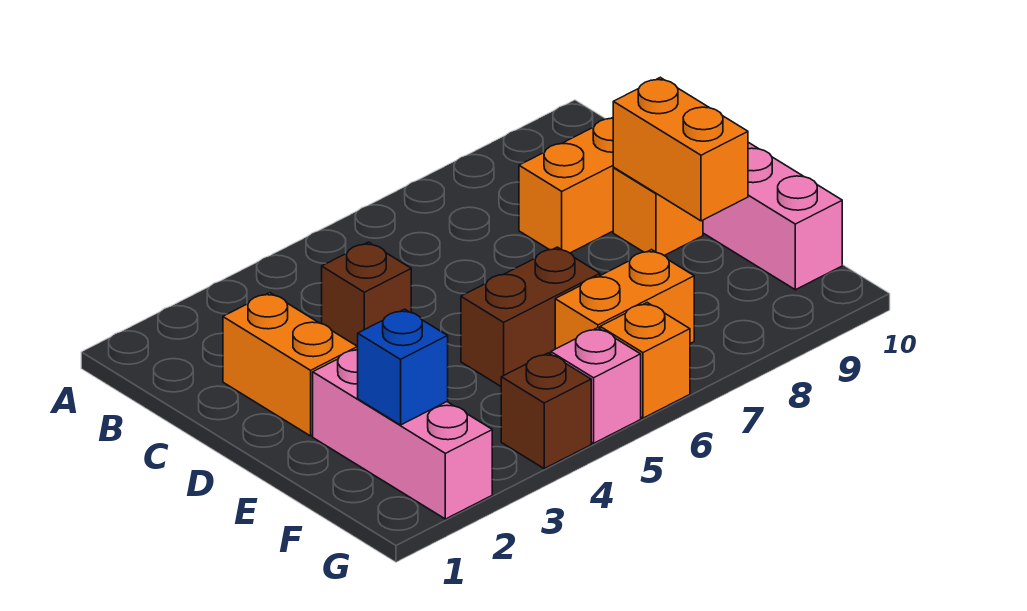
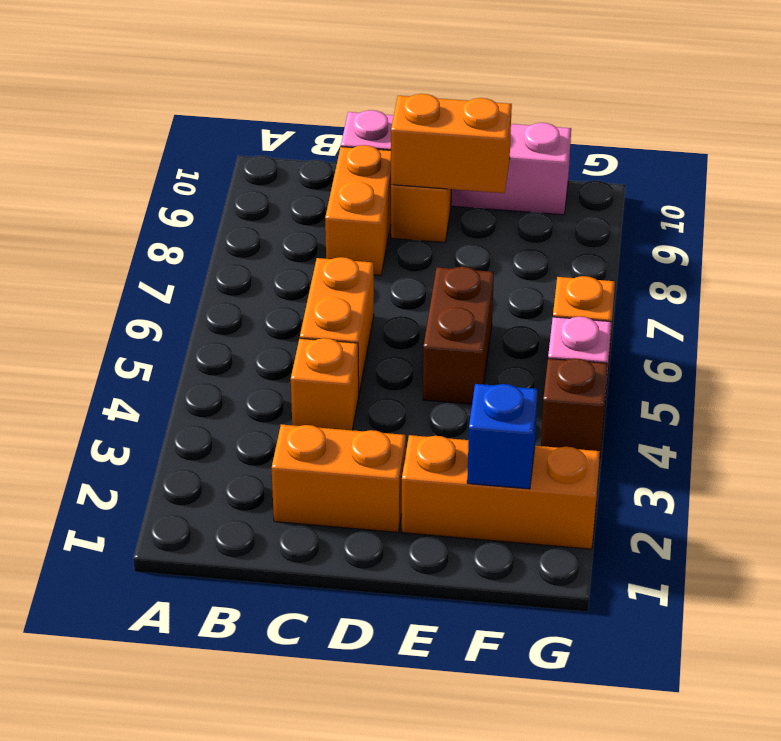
brown brick C4 level 1 -> orange brick C4 level 1
pink brick E2:G2 level 1 -> orange brick E2:G2 level 1
orange brick F6:F7 level 1 -> orange brick C5:C6 level 1

